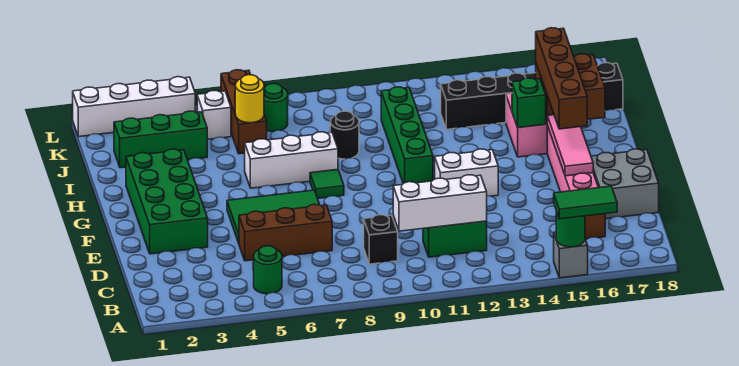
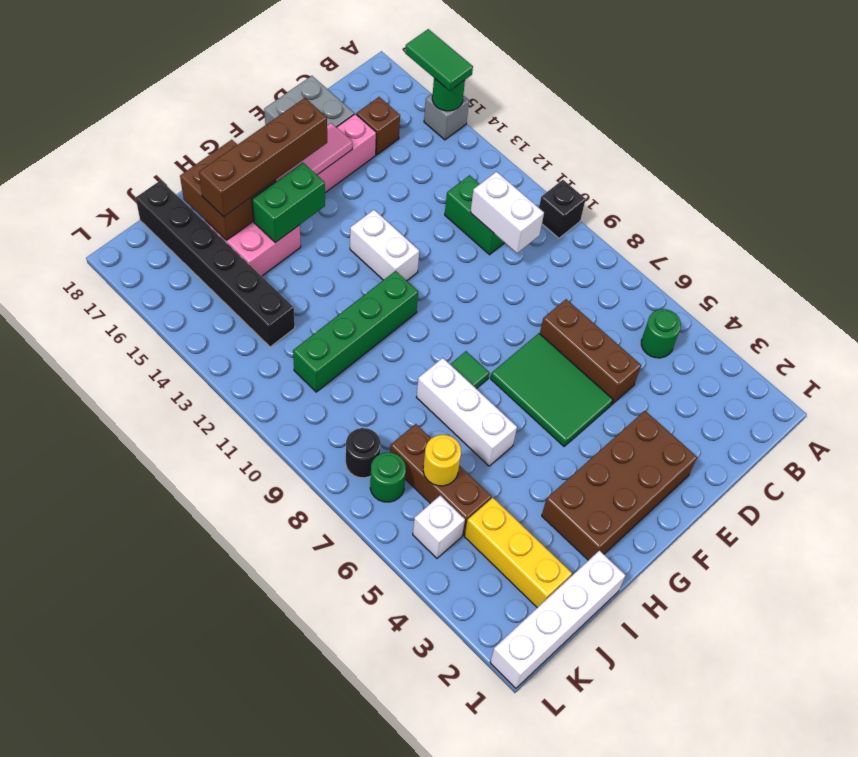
black brick C9 level 1 -> black brick A10 level 1
white brick C10:C12 level 2 -> white brick C10:C11 level 2
green brick E2:H3 level 1 -> brown brick E2:H3 level 1
green brick H15 level 2 -> green brick G15:H15 level 2
black round brick I9 level 1 -> black round brick K8 level 1
green brick J2:J4 level 1 -> yellow brick J2:J4 level 1
brown brick J6:L6 level 1 -> brown brick J5:J7 level 1
white brick L1:L4 level 1 -> white brick I1:L1 level 1

